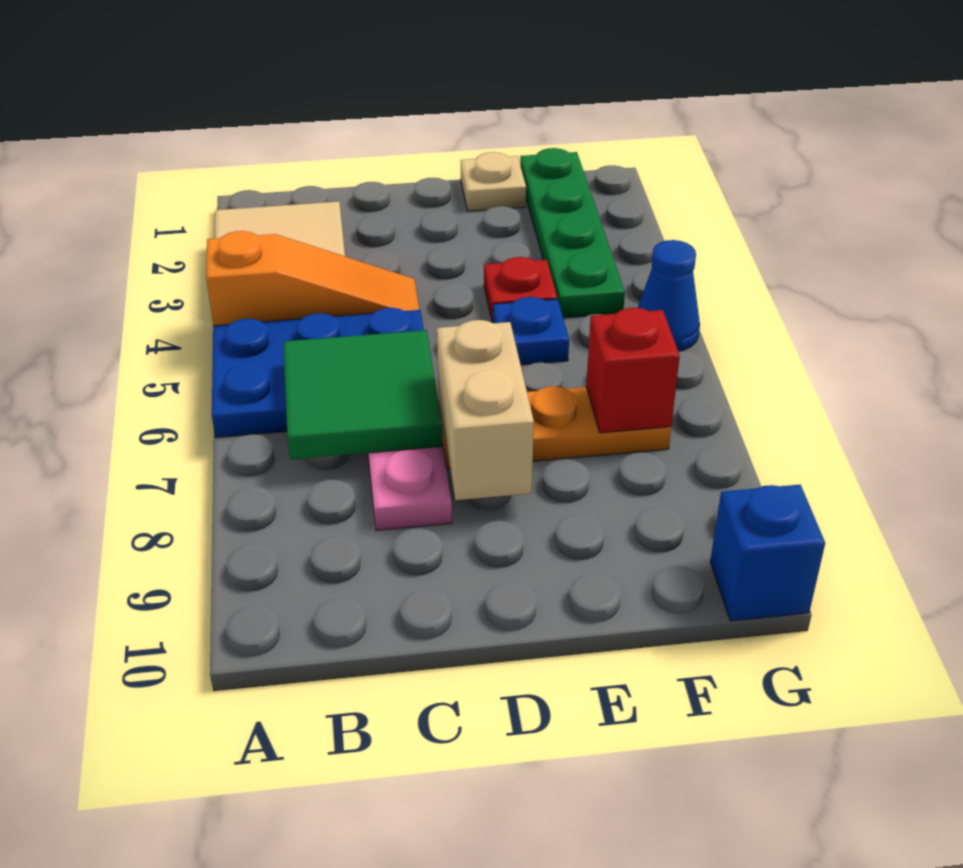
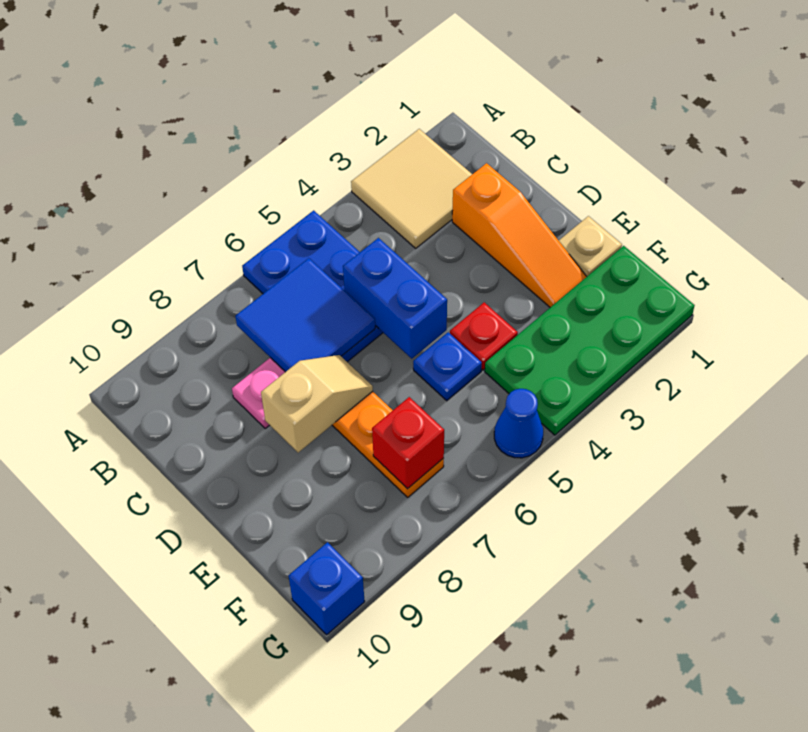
orange slope A4:C4 level 1 top A -> orange slope C2:E2 level 1 top C
green tile B6:C7 level 2 -> blue tile B6:C7 level 2
none -> blue brick C5:D5 level 2
tan brick D7:D8 level 2 -> tan slope D7:D8 level 2 top 8
green plate F1:F4 level 1 -> green plate F1:G4 level 1

